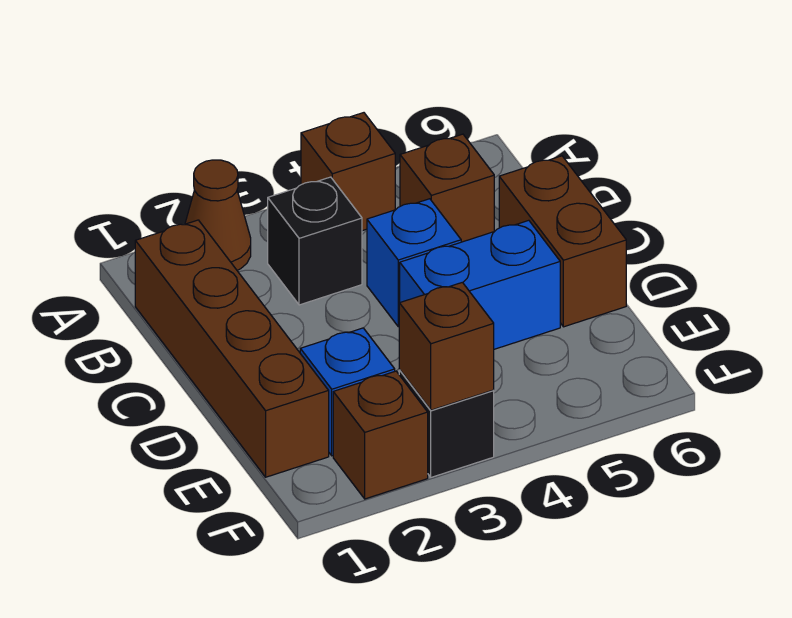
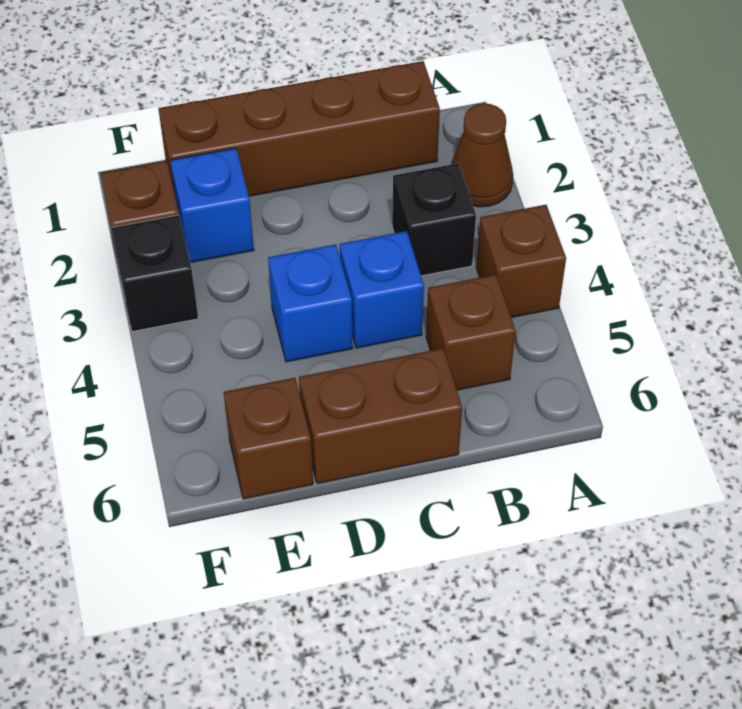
blue brick D4:D5 level 1 -> blue brick D4 level 1
brown brick F3 level 2 -> brown brick E6 level 1

